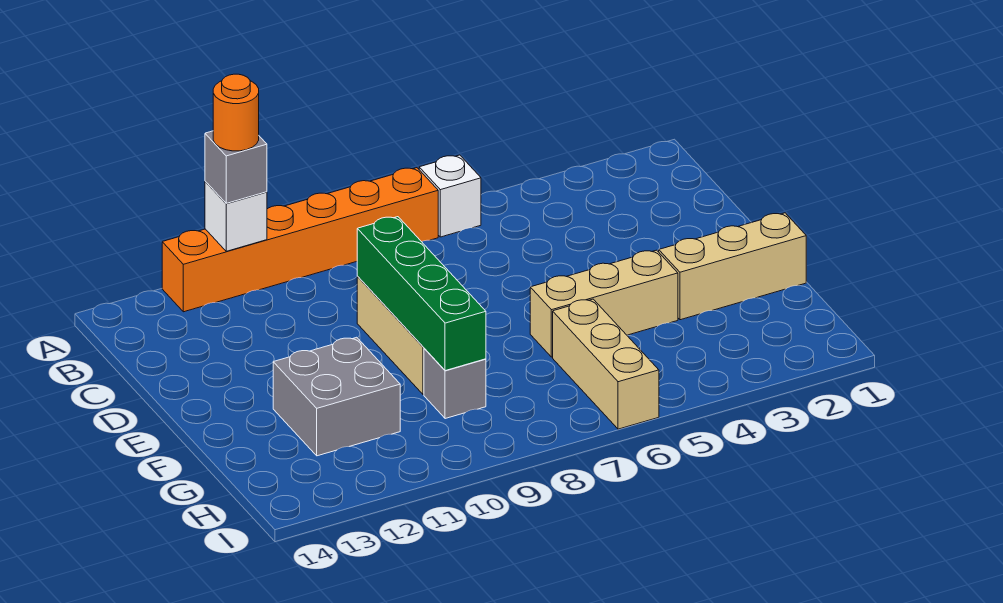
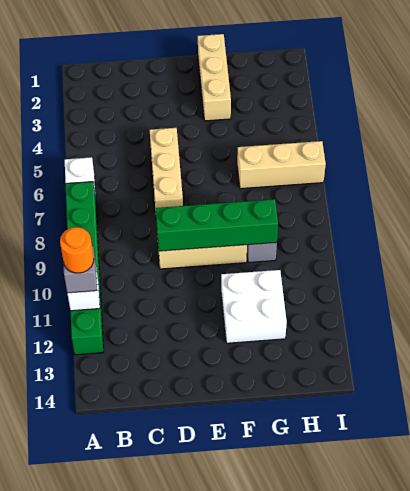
orange brick A7:A12 level 1 -> green brick A7:A12 level 1
tan brick F4:F6 level 1 -> tan brick D5:D7 level 1
grey brick F11:G12 level 1 -> white brick F11:G12 level 1

